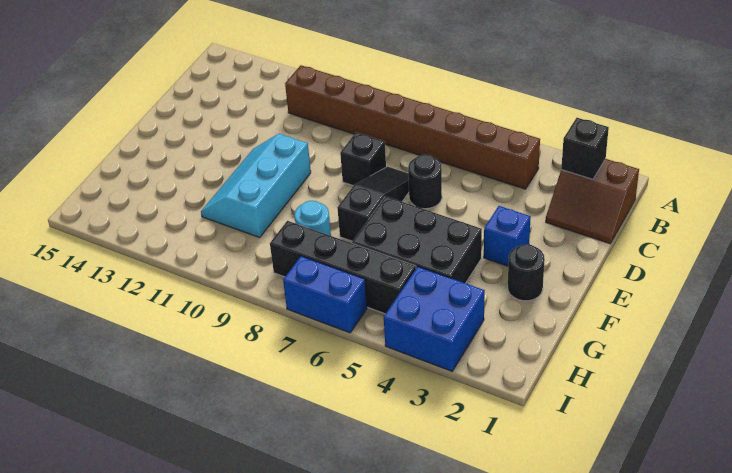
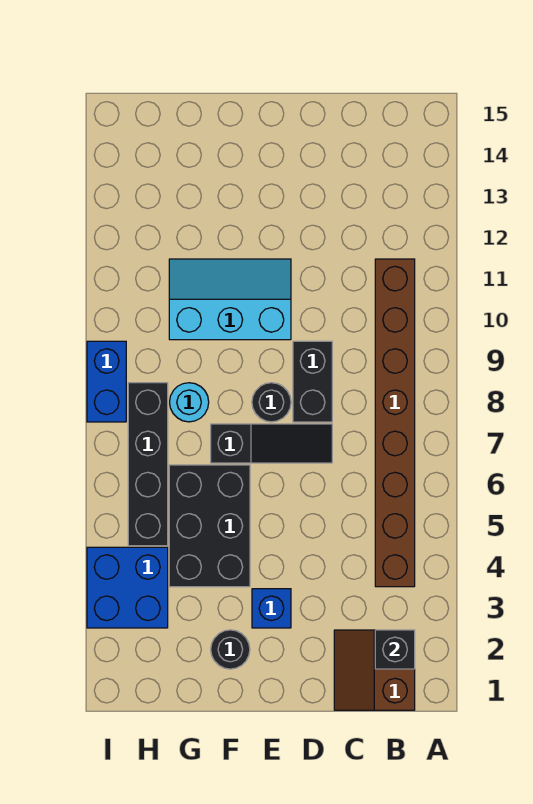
black round brick D6 level 1 -> black round brick E8 level 1
black brick D8 level 1 -> black brick D8:D9 level 1
blue brick I6:I7 level 1 -> blue brick I8:I9 level 1

